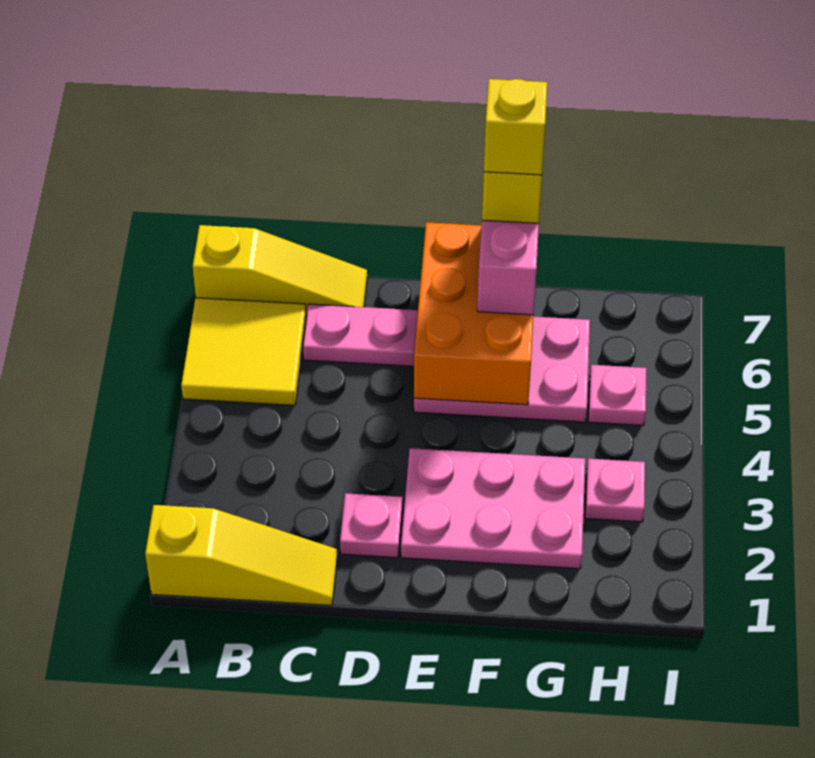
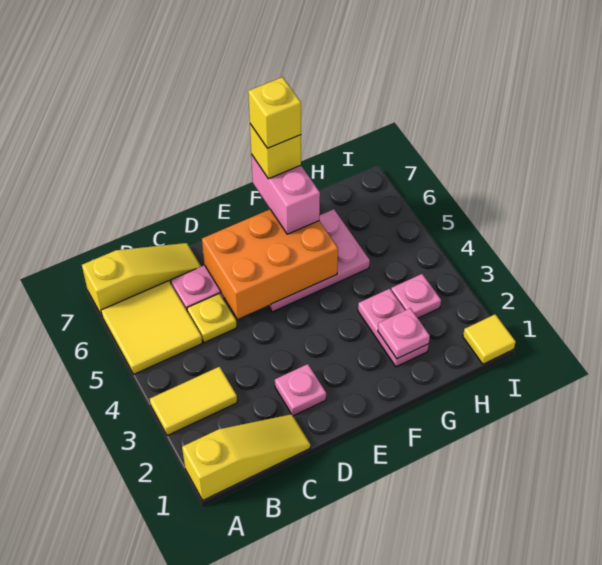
none -> yellow tile A3:B3 level 1
none -> yellow plate C5 level 1
pink plate E2:G3 level 1 -> pink plate G2:G3 level 1
orange brick E5:F7 level 2 -> orange brick D5:F6 level 2
pink plate H5 level 1 -> pink plate G2 level 2
none -> yellow tile I1 level 1

